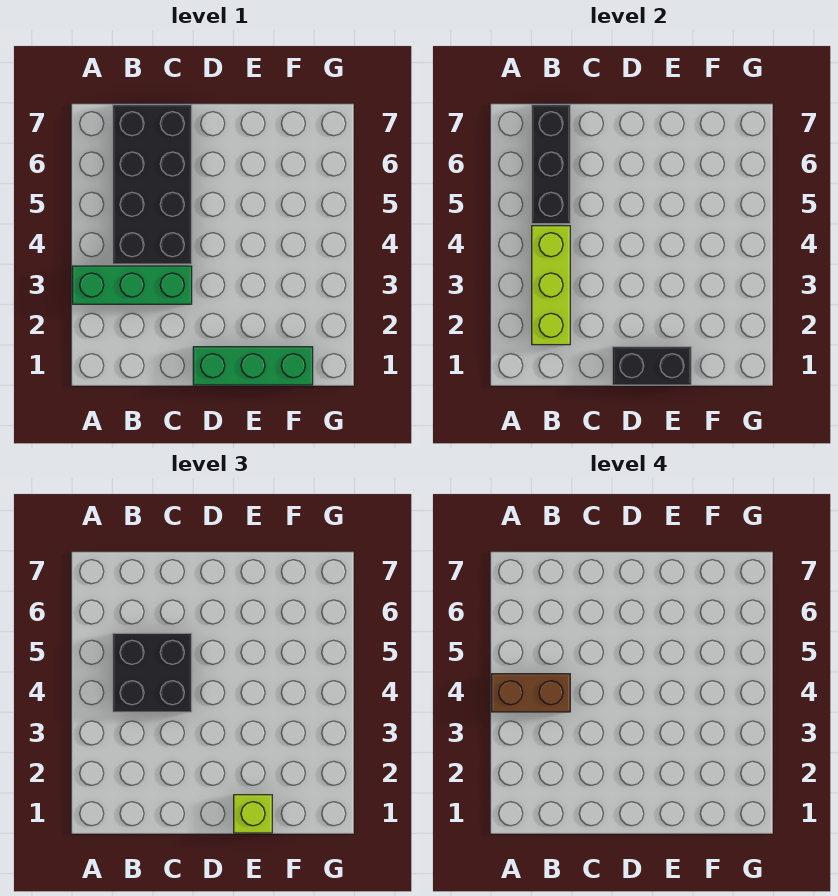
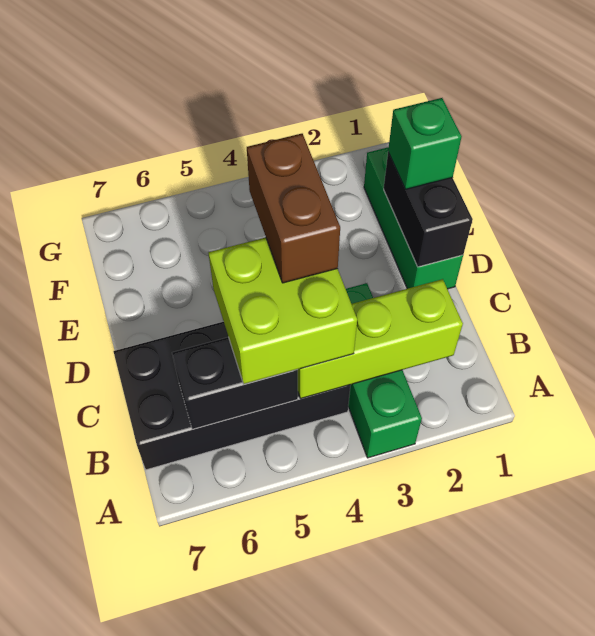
brown brick A4:B4 level 4 -> brown brick C4:D4 level 4
black brick B4:C5 level 3 -> lime brick B4:C5 level 3
black brick B5:B7 level 2 -> black brick B5:B6 level 2
lime brick E1 level 3 -> green brick E1 level 3

